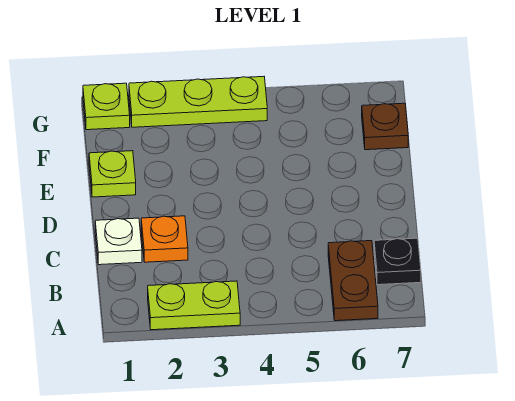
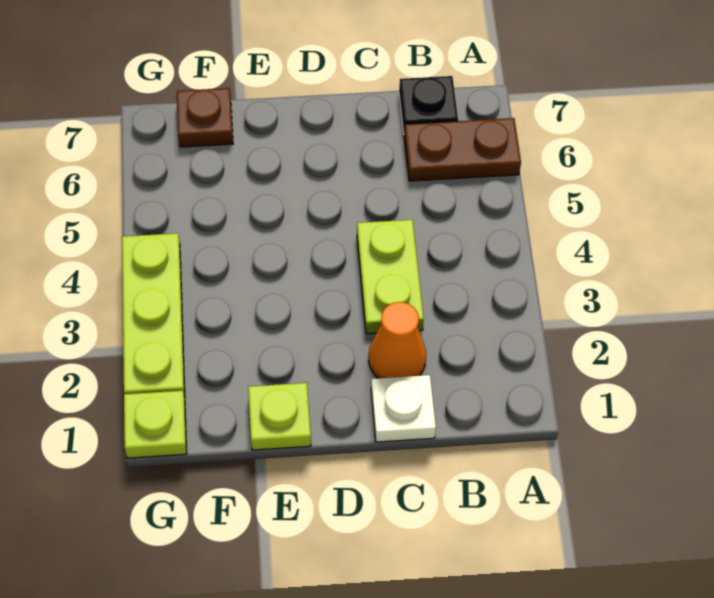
lime plate A2:A3 level 1 -> lime plate C3:C4 level 1
orange plate C2 level 1 -> orange cone C2 level 1

